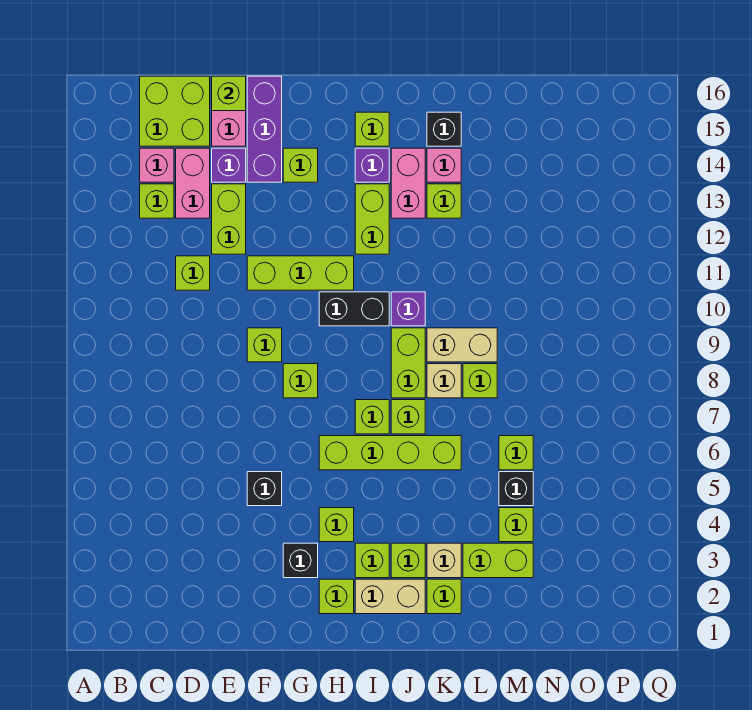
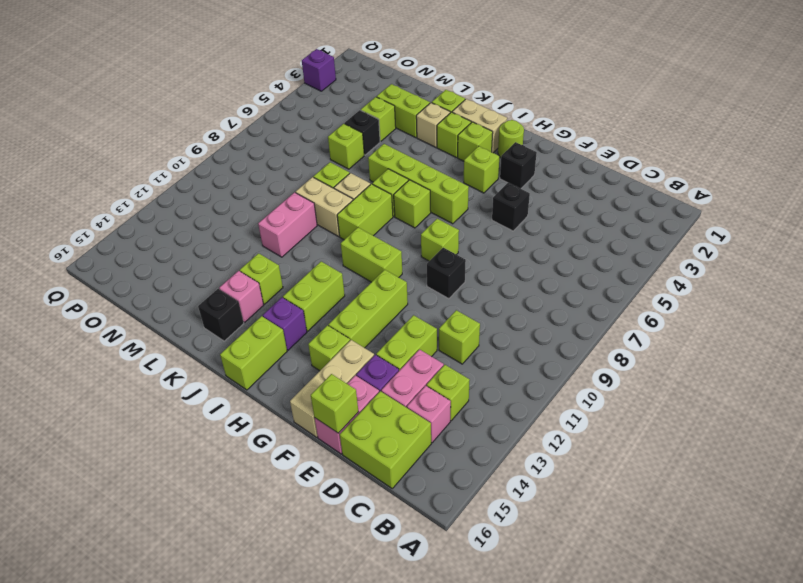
lime brick F9 level 1 -> black brick F9 level 1
lime brick F11:H11 level 1 -> lime brick G11:G13 level 1
purple brick F14:F16 level 1 -> tan brick F14:F16 level 1
lime brick H2 level 1 -> lime round brick H2 level 1
black brick H10:I10 level 1 -> lime brick H10:I10 level 1
lime brick I15 level 1 -> lime brick I15:I16 level 1
purple brick J10 level 1 -> purple brick Q3 level 1
pink brick J13:J14 level 1 -> pink brick L10:L11 level 1

